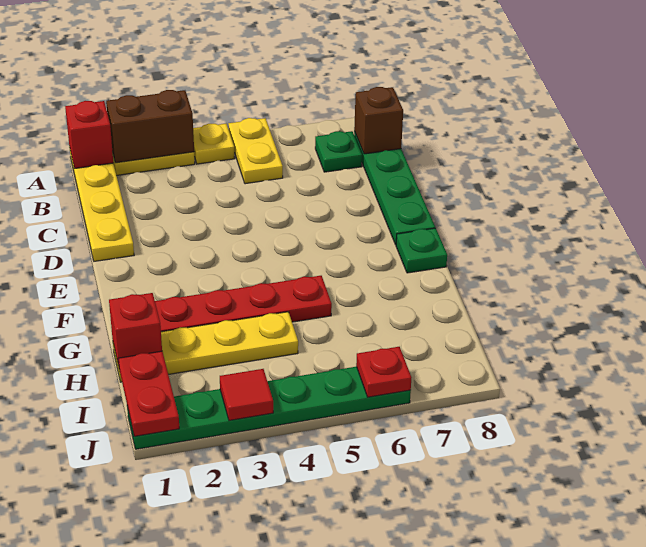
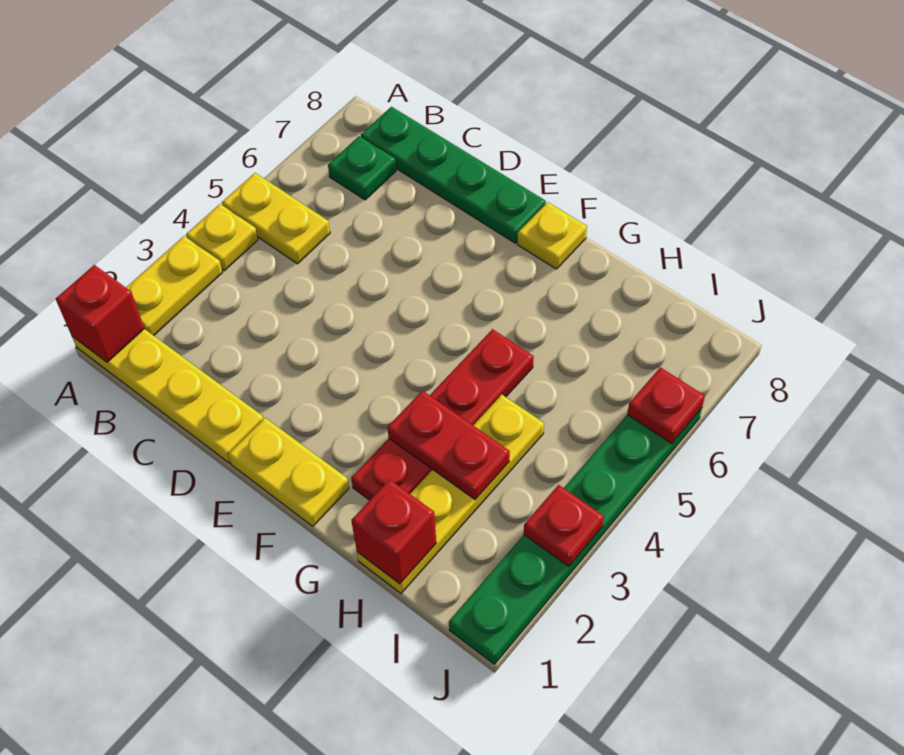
brown brick A2:A3 level 2 -> none
brown brick B8 level 2 -> none
none -> yellow plate E1:F1 level 1
green plate F8 level 1 -> yellow plate F8 level 1
red plate I1:J1 level 2 -> red plate G3:H3 level 2
red tile J3 level 2 -> red plate J3 level 2

